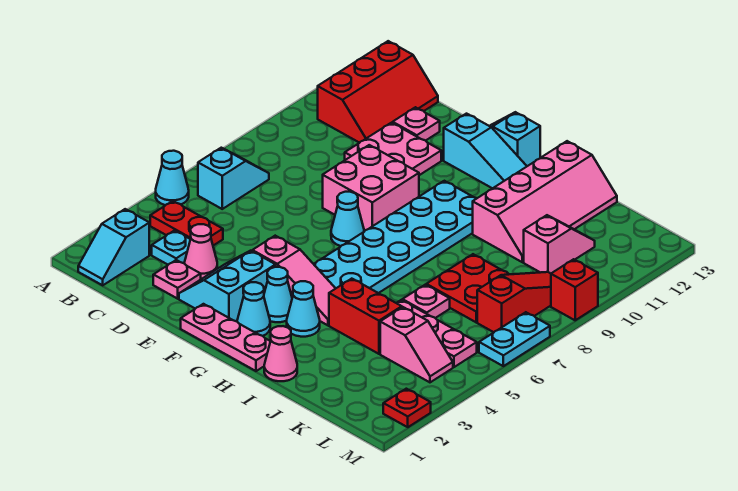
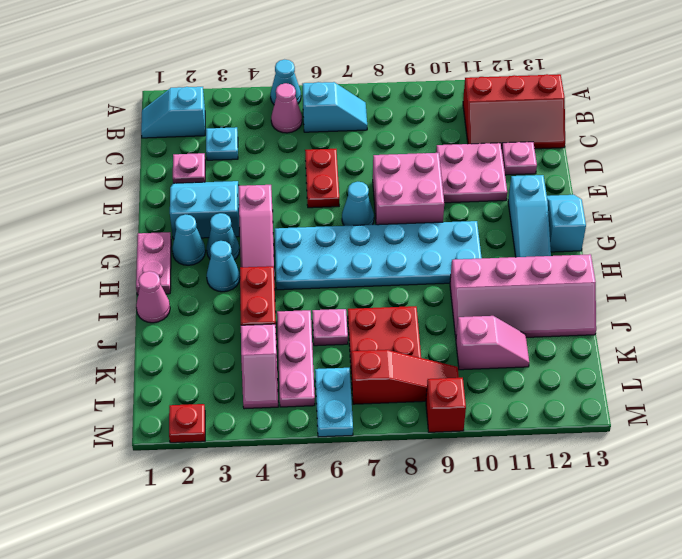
red plate B4:C4 level 1 -> red plate D6:E6 level 1
pink cone D3 level 1 -> pink cone B5 level 1
pink plate F1:H1 level 1 -> pink plate G1:H1 level 1
cyan plate M6:M7 level 1 -> cyan plate L6:M6 level 1

